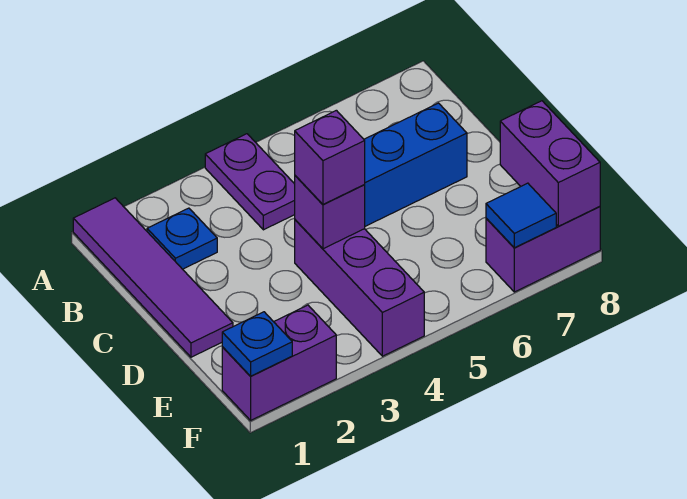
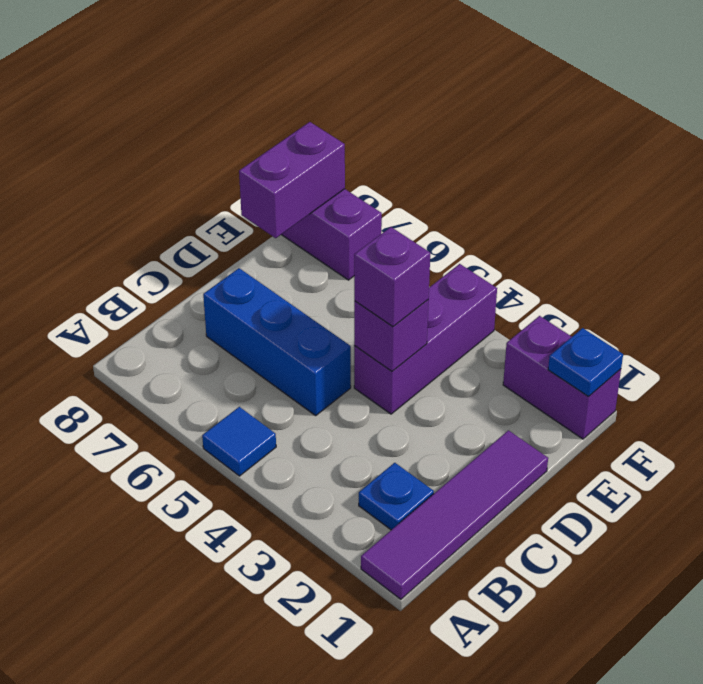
purple plate A4:B4 level 1 -> none
blue tile F7 level 2 -> blue tile A5 level 1

